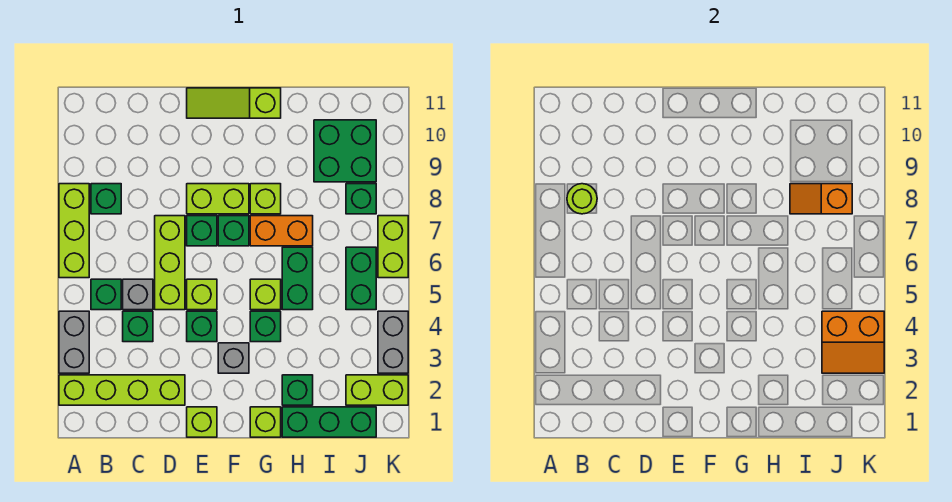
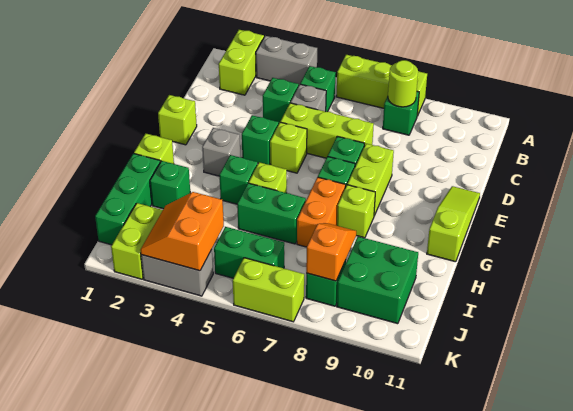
lime brick A2:D2 level 1 -> lime brick A2:B2 level 1

